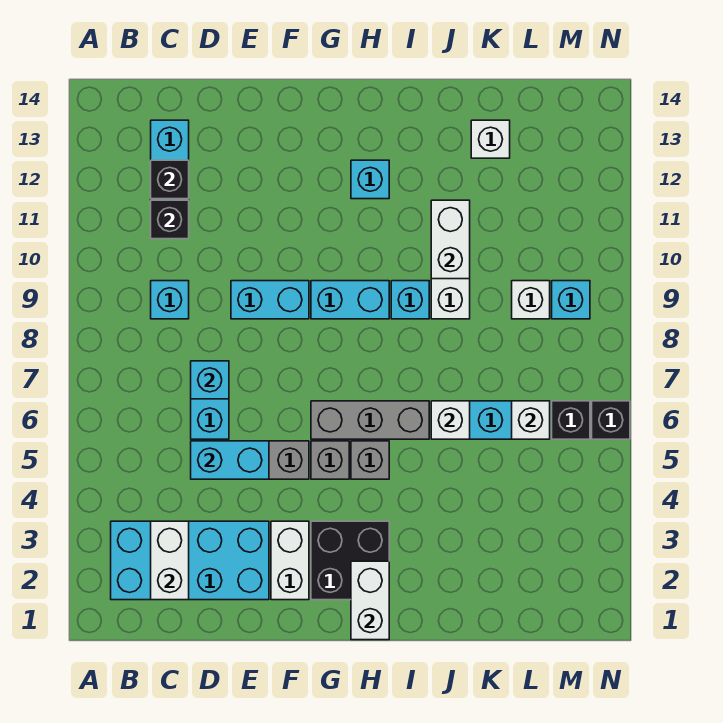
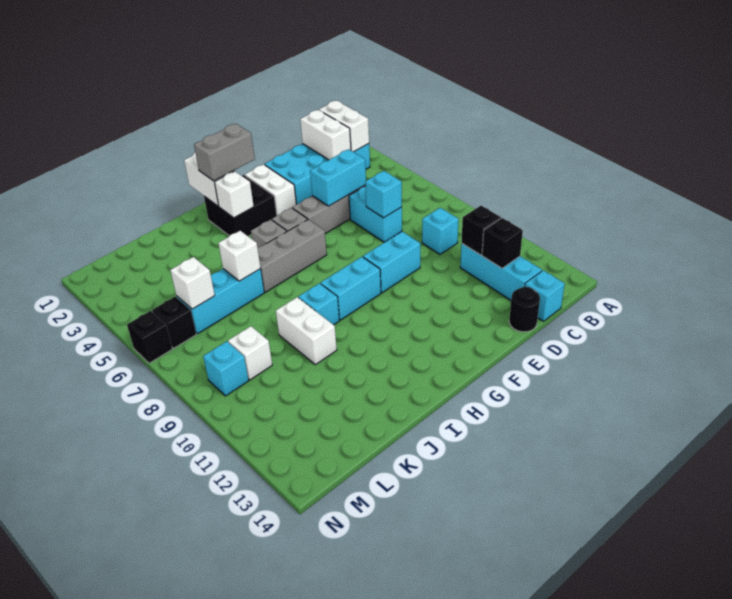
none -> black round brick D14 level 1
none -> grey brick G2:H2 level 3
cyan brick H12 level 1 -> cyan brick C14 level 1
white brick J10:J11 level 2 -> white brick B2:B3 level 2
white brick K13 level 1 -> white brick H3 level 2

